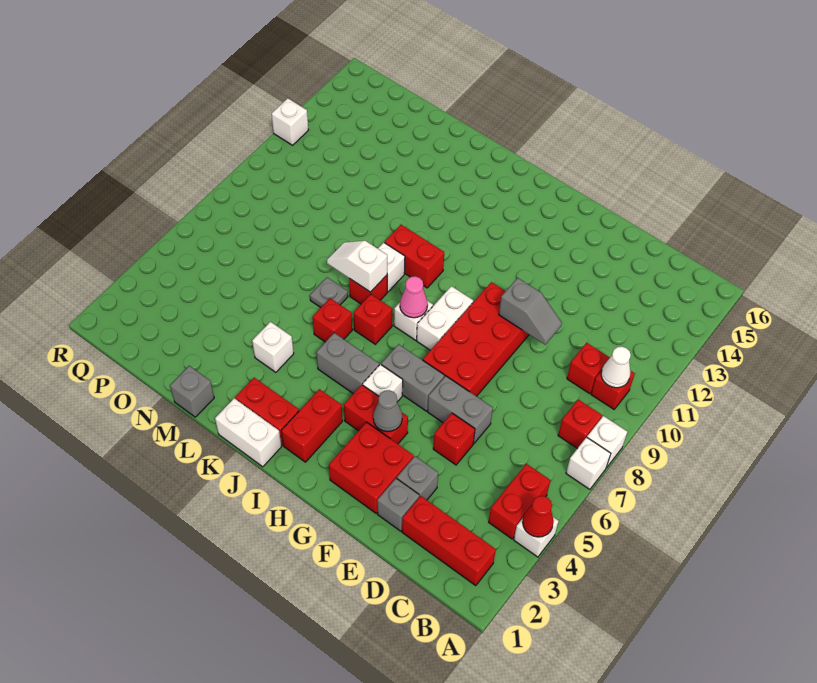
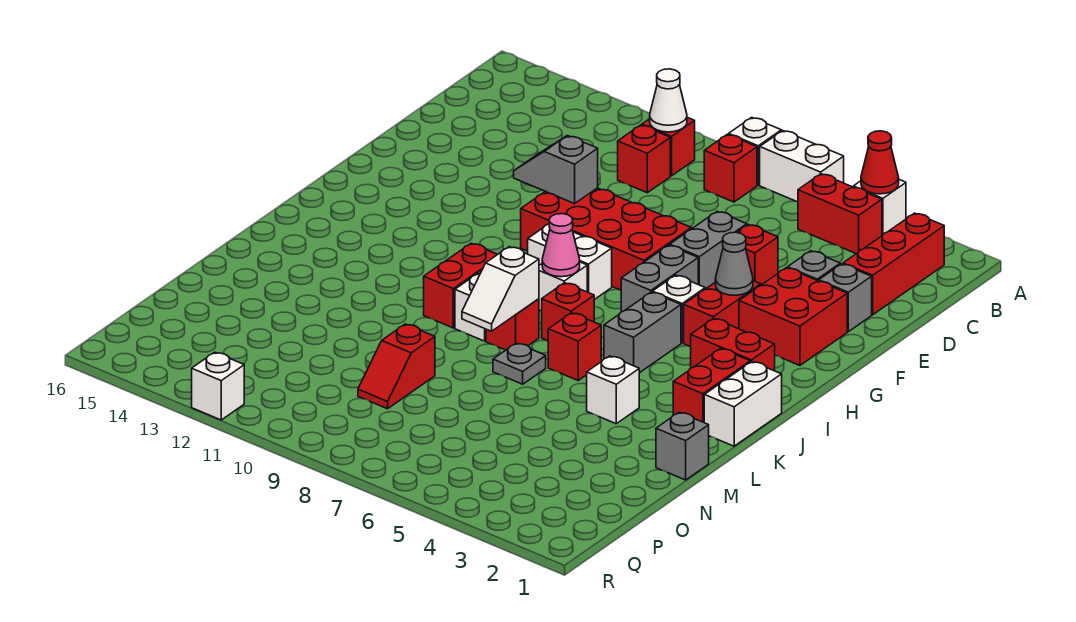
white brick A7 level 1 -> white brick A6:A7 level 1
grey slope E10:F10 level 2 top F -> grey slope F10:F11 level 2 top 10
none -> red slope N9:O9 level 1 top N

